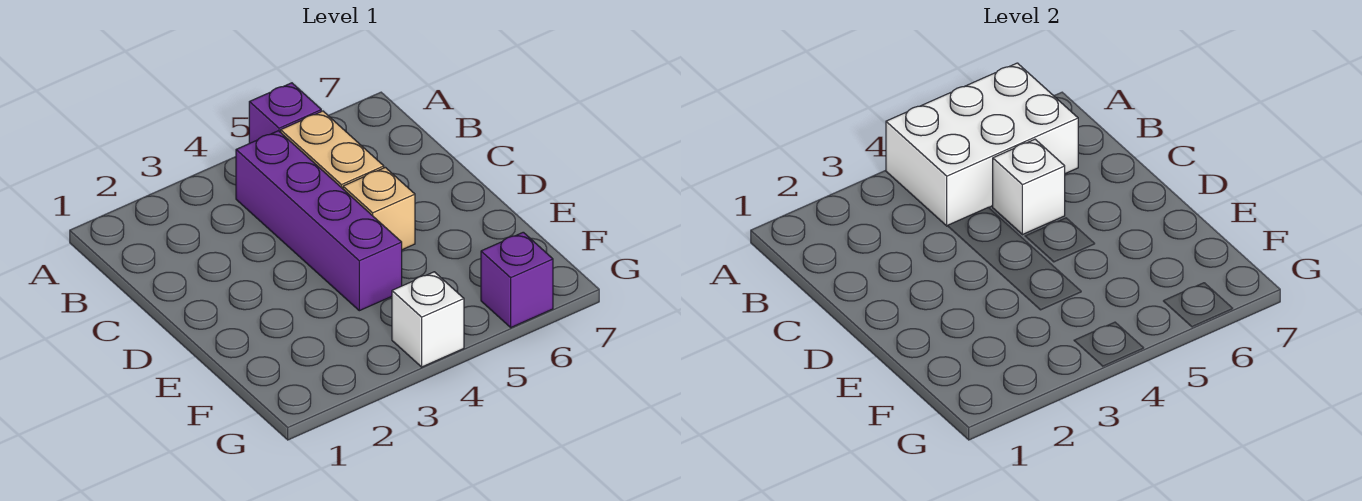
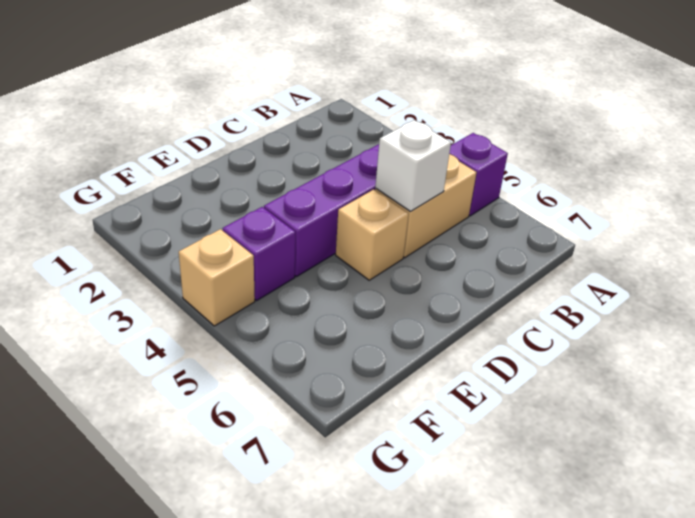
white brick A4:B6 level 2 -> none
white brick G4 level 1 -> tan brick G4 level 1
purple brick G6 level 1 -> purple brick F4 level 1

